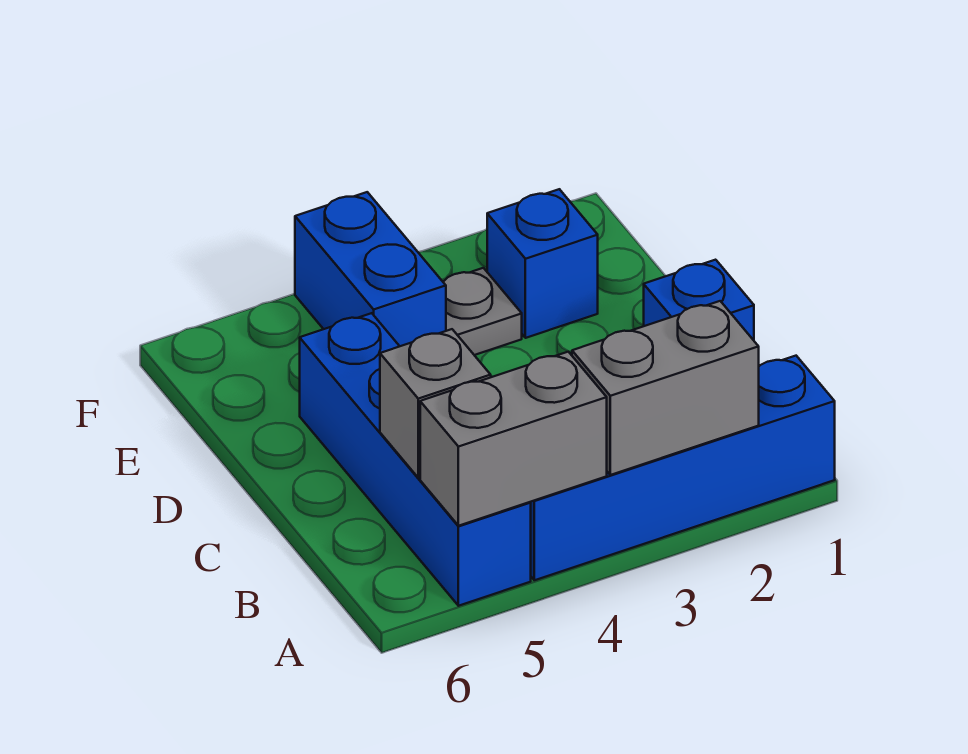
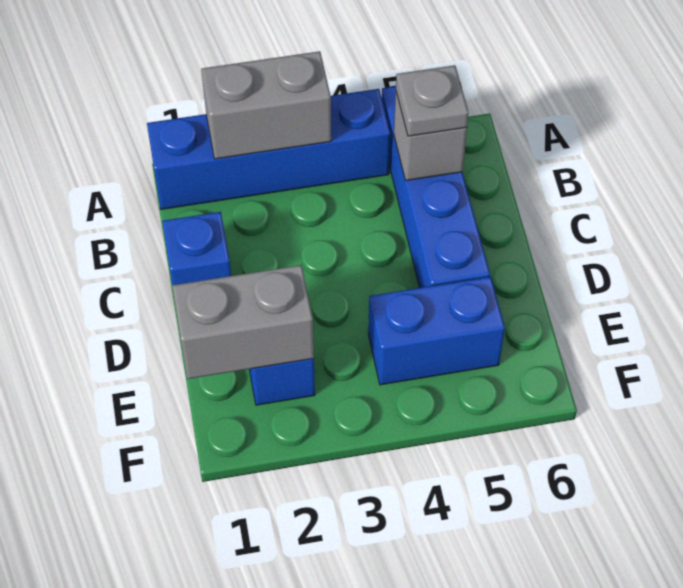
grey brick A4:A5 level 2 -> grey brick E1:E2 level 2
grey plate E3 level 1 -> grey plate B5 level 3
blue brick E4:F4 level 1 -> blue brick E4:E5 level 1

